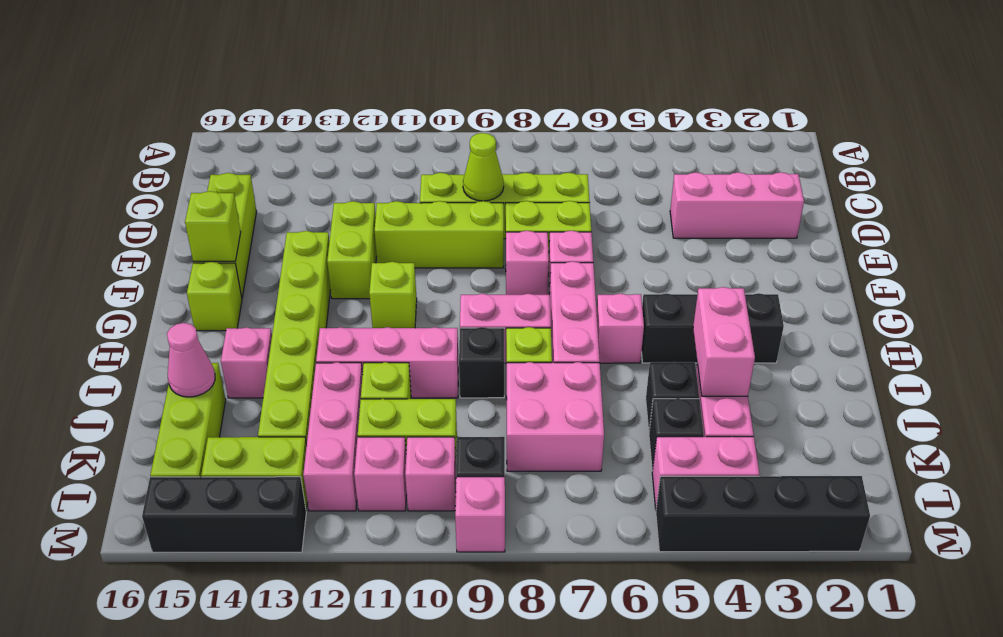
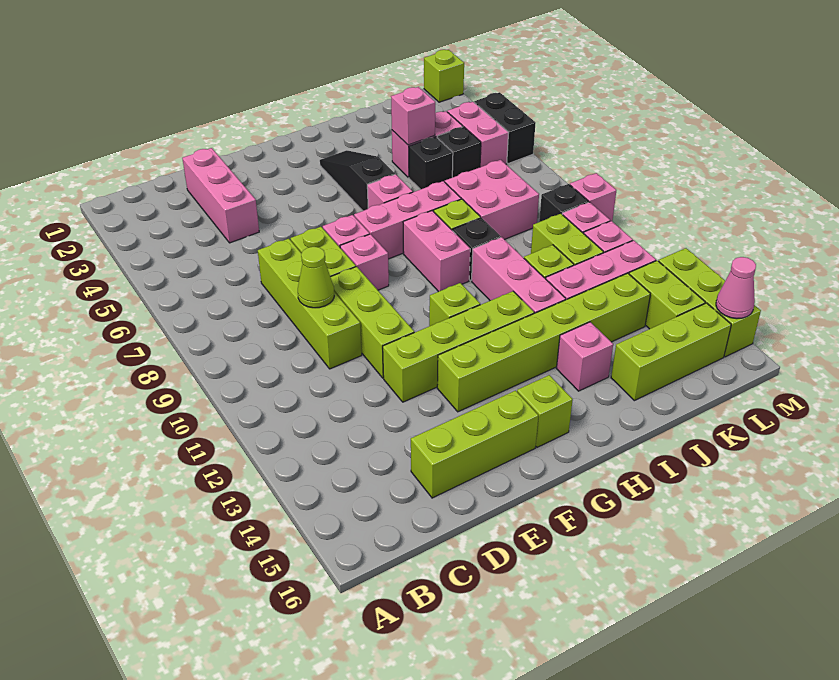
lime brick E12:F12 level 1 -> lime brick E12:H12 level 1
lime brick F15 level 2 -> lime brick M1 level 1
black brick H3:H5 level 1 -> black slope H3:H5 level 1 top 5
pink brick I4:J4 level 2 -> pink brick J4 level 2
pink cone J15 level 2 -> pink cone M15 level 2
black brick M2:M5 level 1 -> black brick M4:M5 level 1
black brick M13:M15 level 1 -> lime brick M13:M15 level 1

